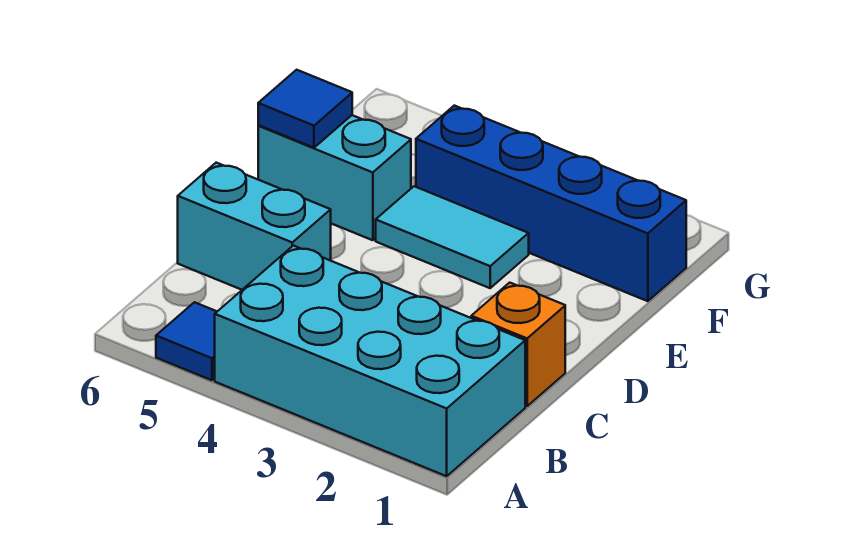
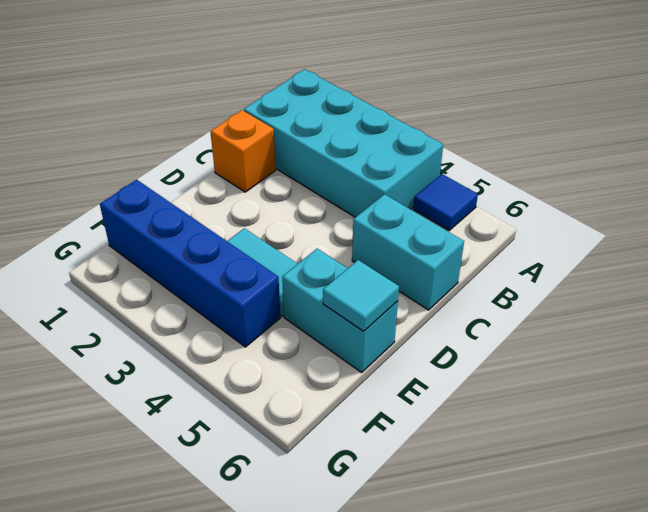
blue tile E6 level 2 -> cyan tile E6 level 2

